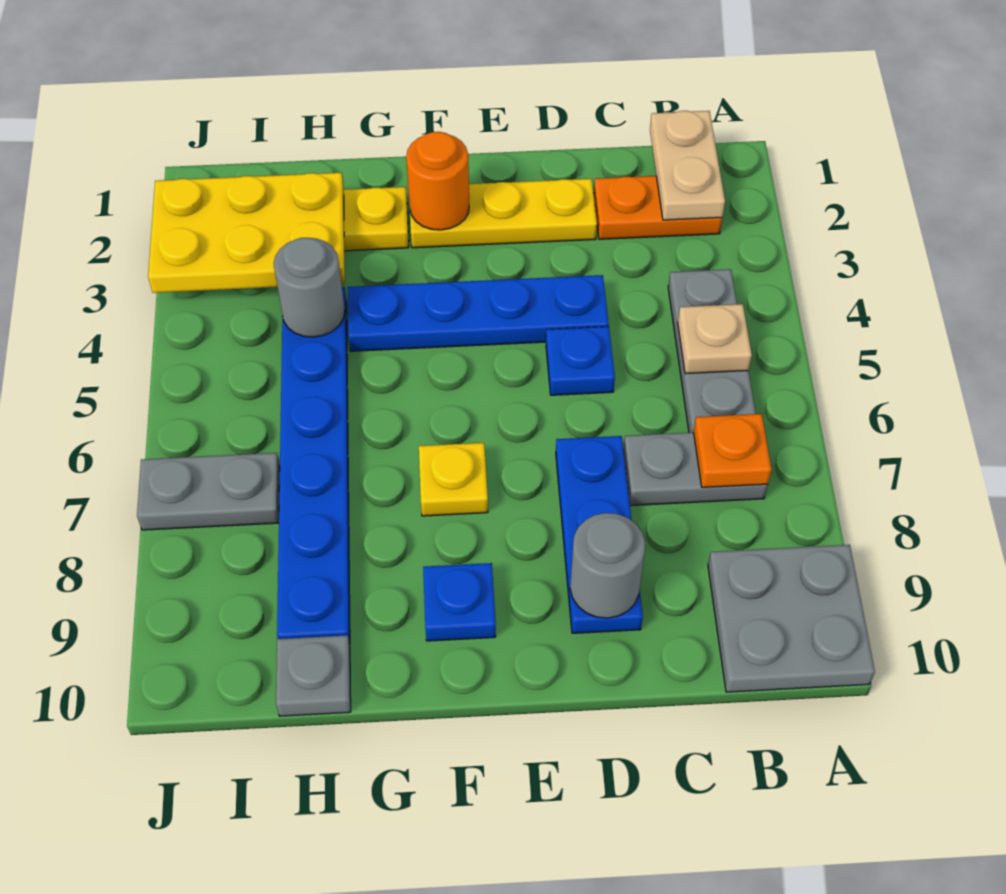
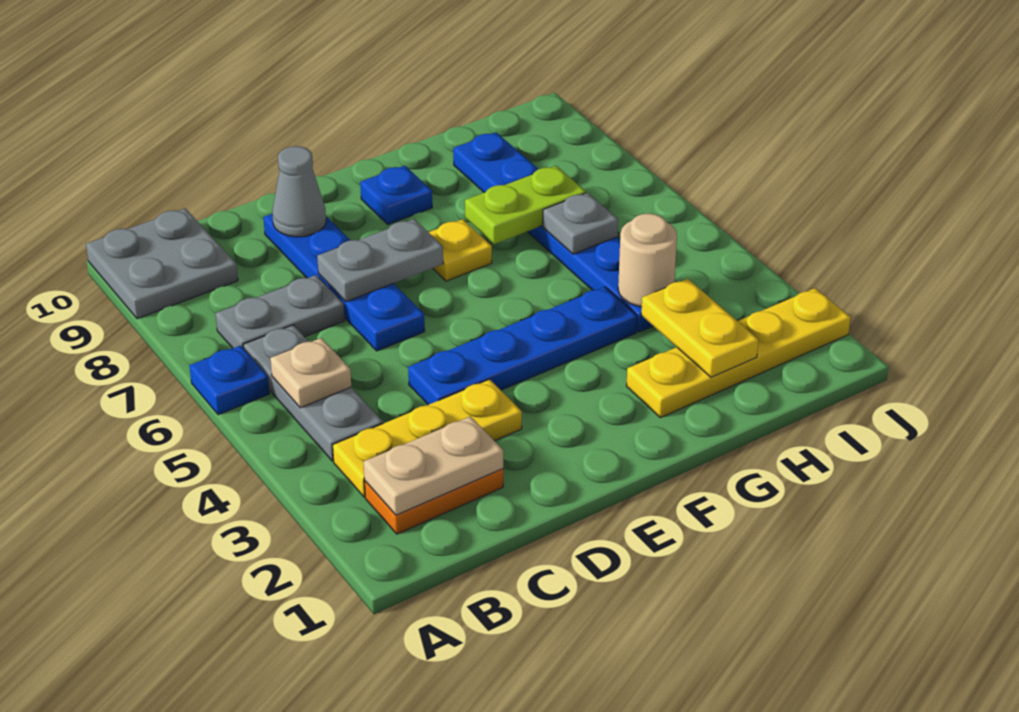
tan plate B1:B2 level 2 -> tan plate B2:C2 level 2
orange plate B7 level 2 -> none
yellow plate D2:F2 level 1 -> yellow plate B3:D3 level 1
blue plate D5 level 1 -> blue plate A6 level 1
blue plate D7:D9 level 1 -> blue plate D6:D9 level 1
grey round brick D9 level 2 -> grey cone D9 level 2
orange round brick F2 level 2 -> none
none -> lime plate G7:H7 level 2
yellow plate H2:J3 level 2 -> yellow plate H2:H3 level 2
grey round brick H4 level 2 -> tan round brick H4 level 2
grey plate H10 level 1 -> grey plate H6 level 2
grey plate I7:J7 level 1 -> grey plate D7:E7 level 2

